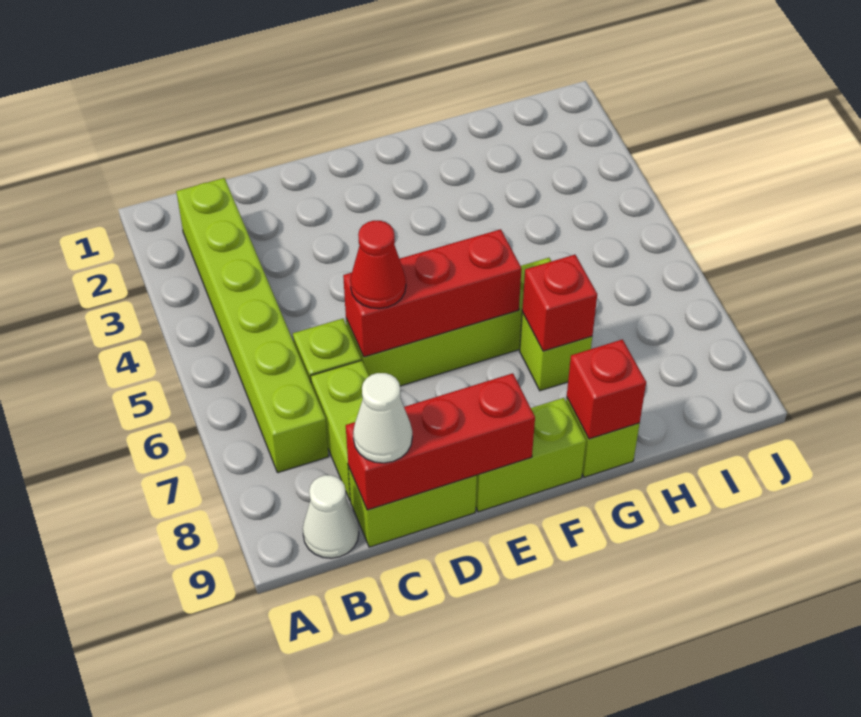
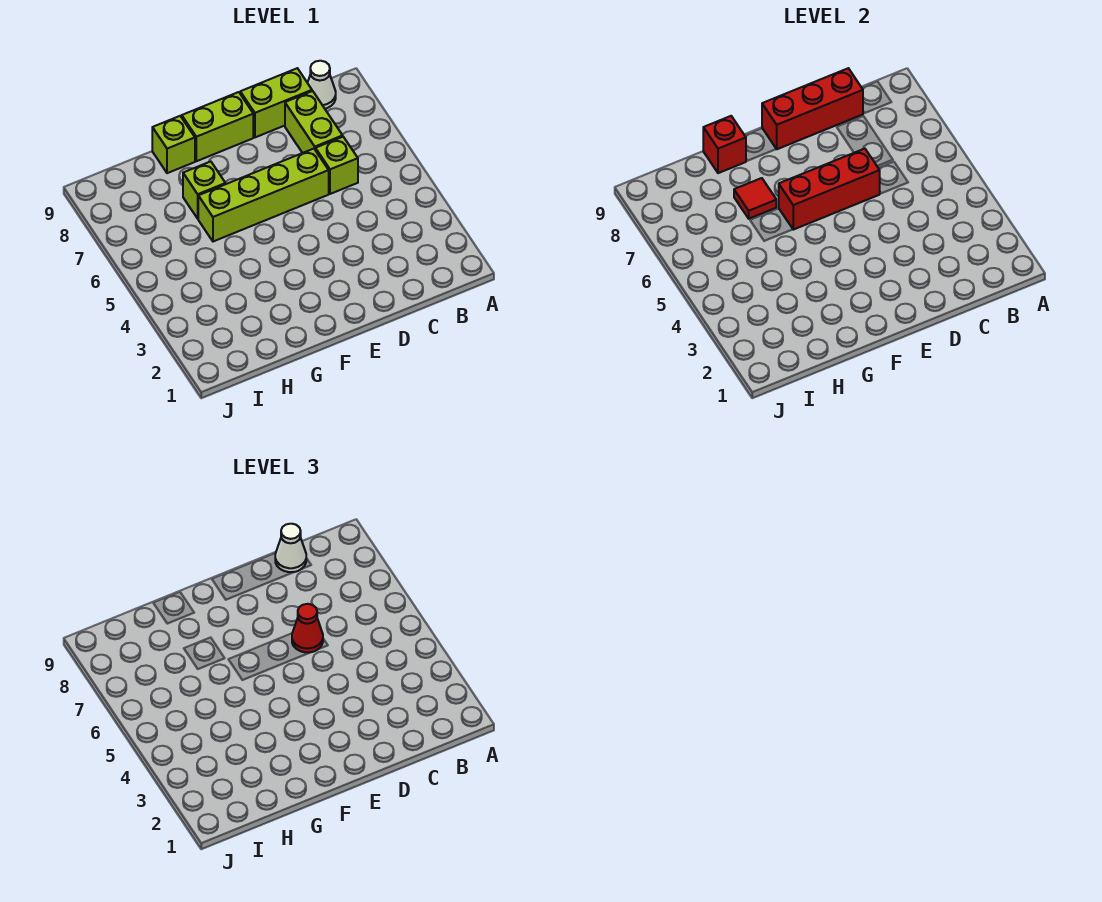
lime brick B2:B7 level 1 -> none
red brick G7 level 2 -> red tile G7 level 2

